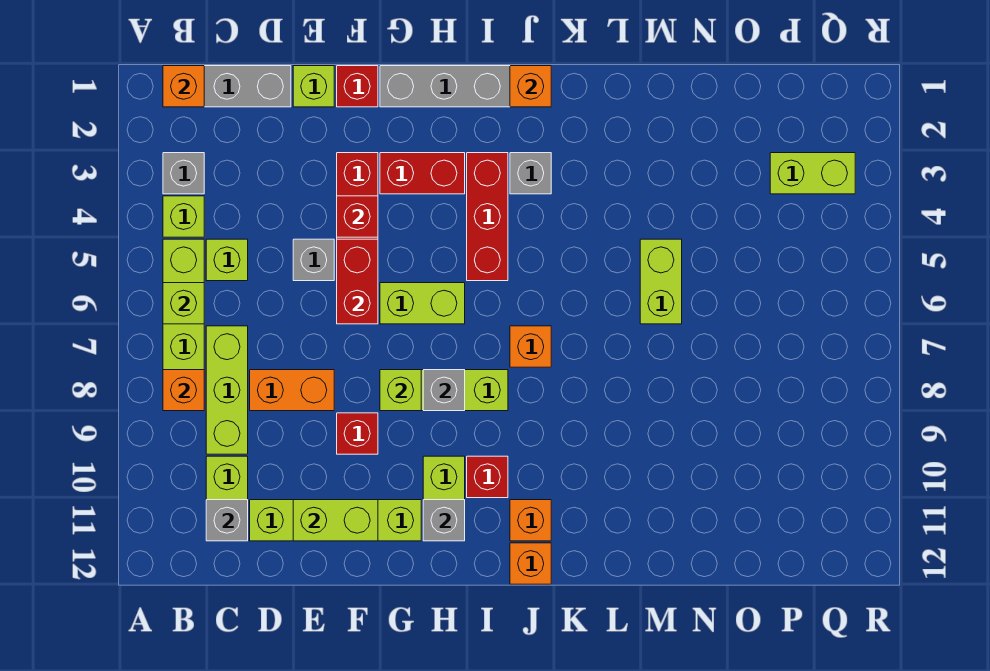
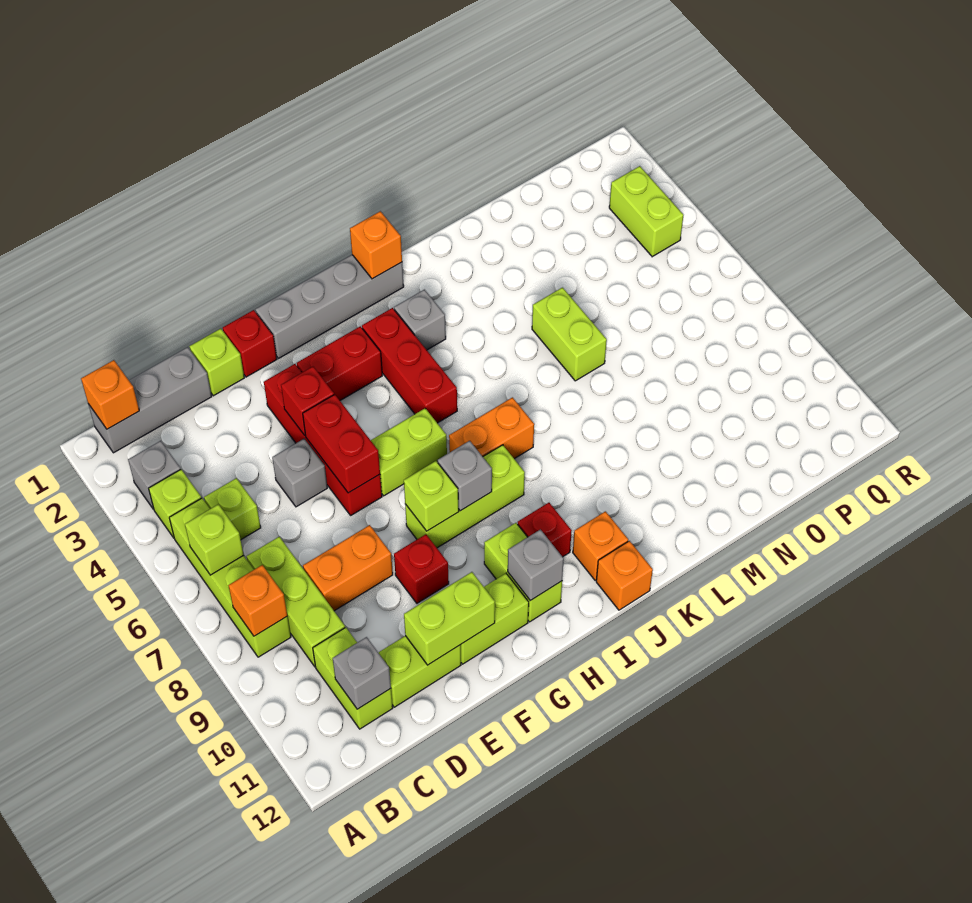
orange brick J7 level 1 -> orange brick I7:J7 level 1
lime brick P3:Q3 level 1 -> lime brick Q3:Q4 level 1

